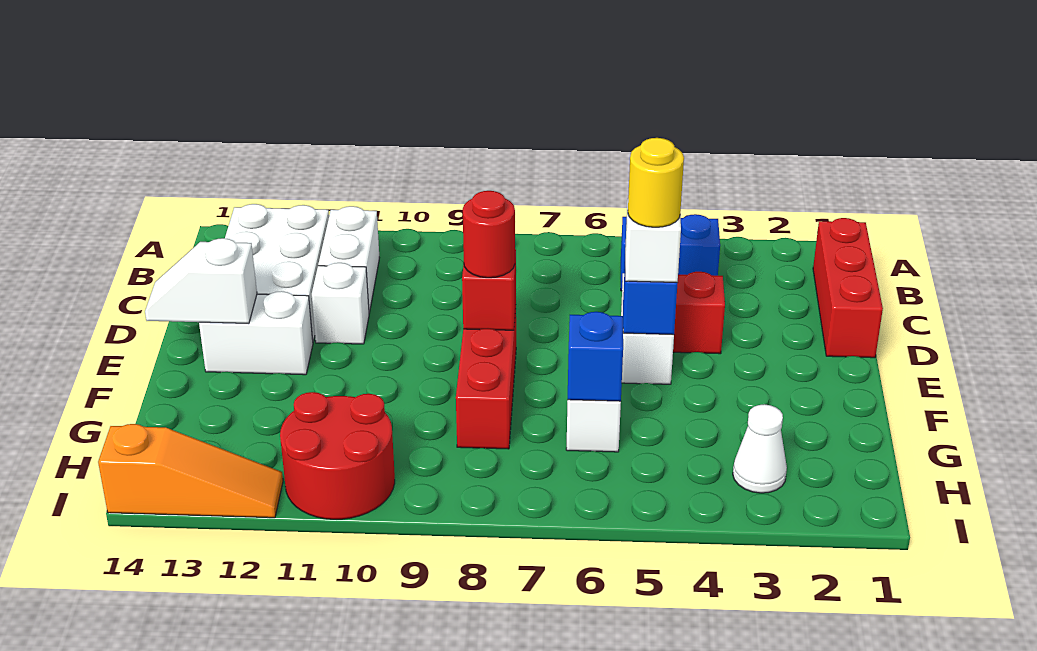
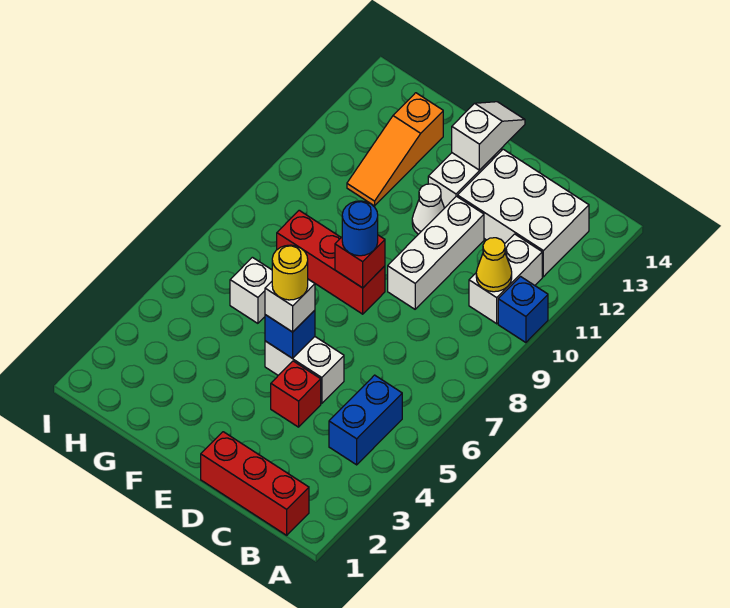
none -> yellow cone B10 level 2
white brick B11:C11 level 1 -> white brick B10:B11 level 1
white brick D11 level 1 -> white brick D9:D11 level 1
red round brick E8 level 3 -> blue round brick E8 level 3
blue brick G6 level 2 -> blue brick A10 level 1
white cone H3 level 1 -> white cone E11 level 1
red round brick H10:I11 level 1 -> none
orange slope I12:I14 level 1 top 14 -> orange slope G11:G13 level 1 top 13

